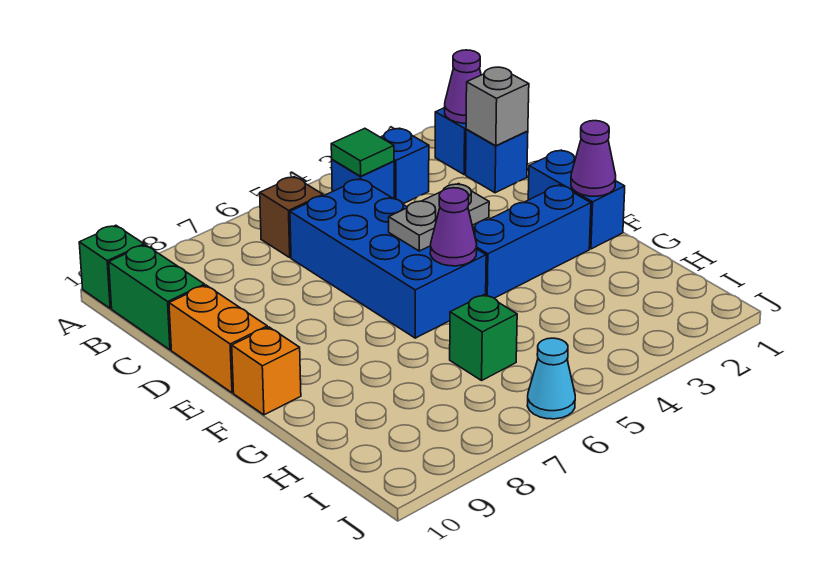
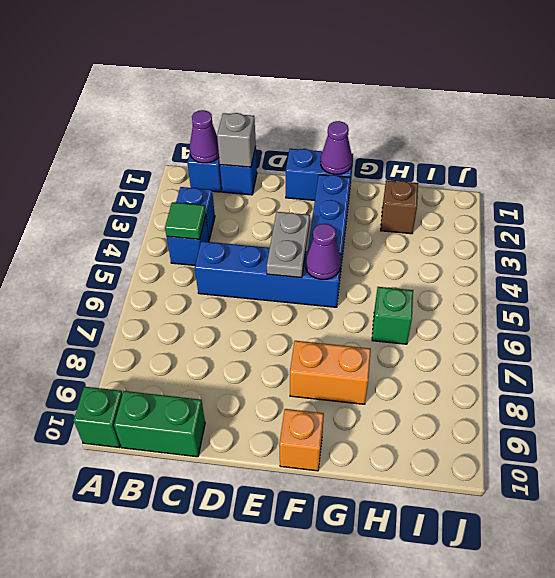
brown brick B6 level 1 -> brown brick H2 level 1
blue brick C5:F6 level 1 -> blue brick C5:F5 level 1
orange brick D10:E10 level 1 -> orange brick F8:G8 level 1
cyan cone J6 level 1 -> none

